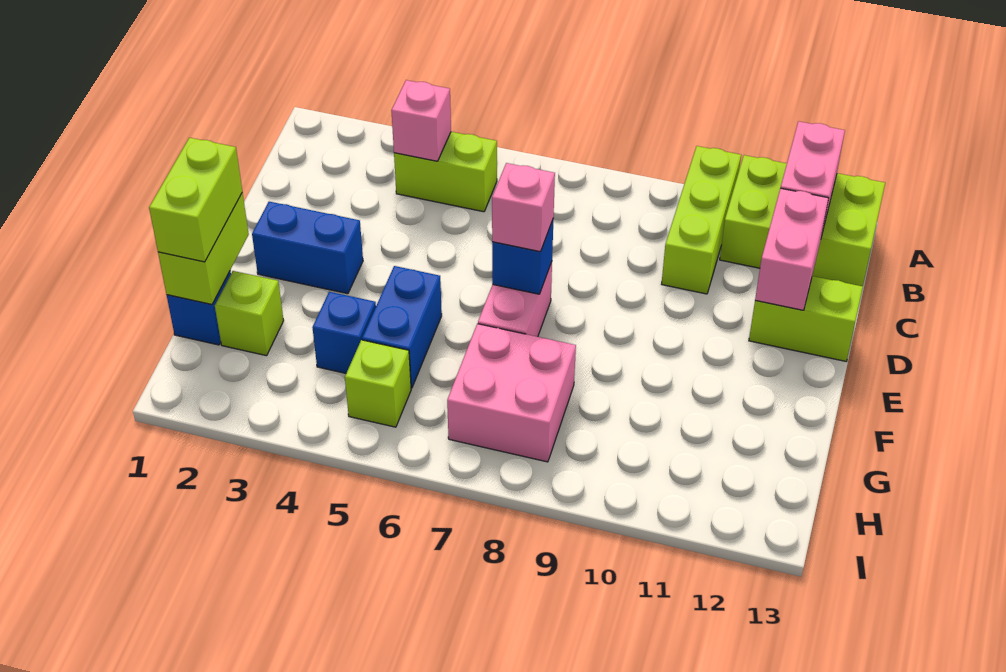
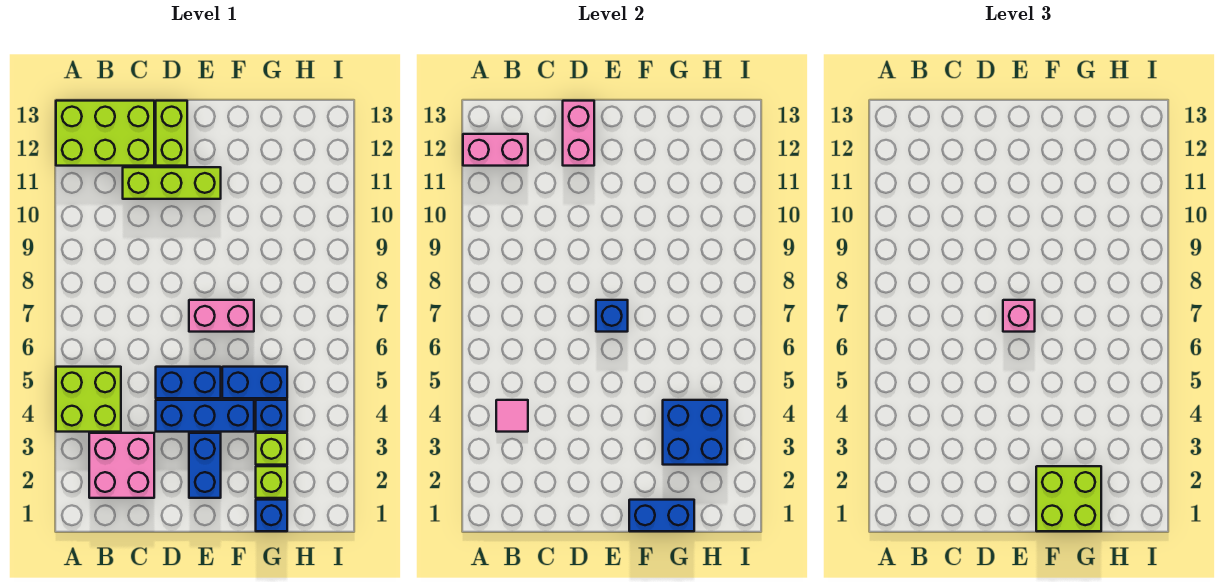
lime brick A10:C10 level 1 -> lime brick C11:E11 level 1
lime brick A11:B13 level 1 -> lime brick A12:C13 level 1
lime brick B4:B5 level 1 -> lime brick A4:B5 level 1
pink brick B4 level 2 -> pink tile B4 level 2
pink brick C12:D12 level 2 -> pink brick D12:D13 level 2
none -> blue brick D4:F4 level 1
none -> blue brick D5:E5 level 1
lime brick F1:G1 level 2 -> blue brick F1:G1 level 2
lime brick F1:G1 level 3 -> lime brick F1:G2 level 3
none -> blue brick G3:H4 level 2
pink brick G7:H8 level 1 -> pink brick B2:C3 level 1
lime brick H5 level 1 -> lime brick G3 level 1

